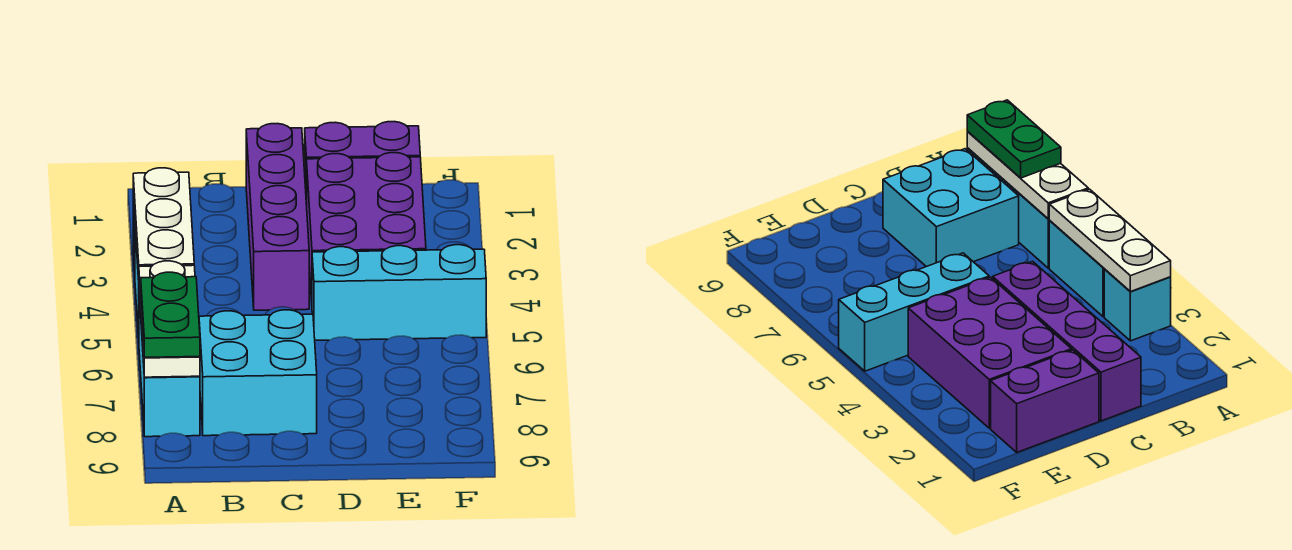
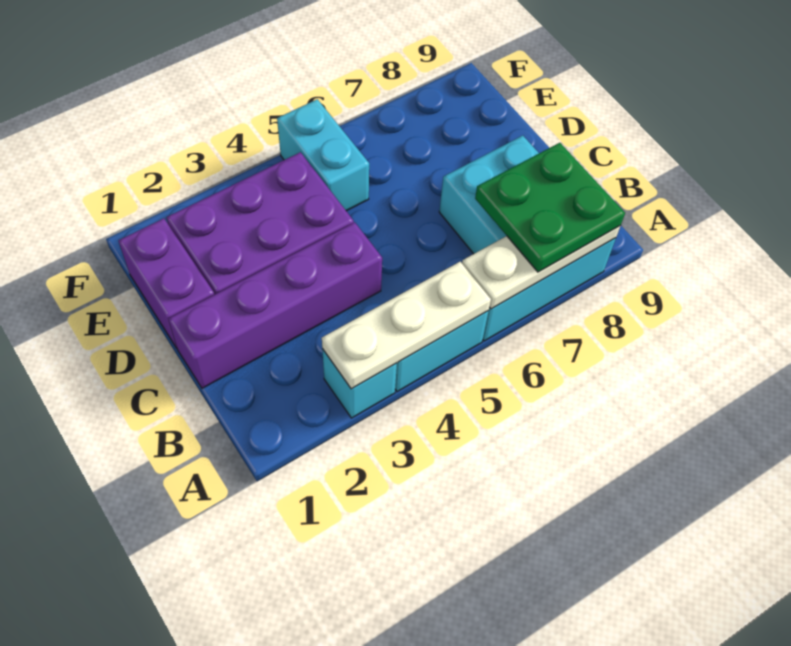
green plate A7:A8 level 3 -> green plate A7:B8 level 3
cyan brick D5:F5 level 1 -> cyan brick E5:F5 level 1

